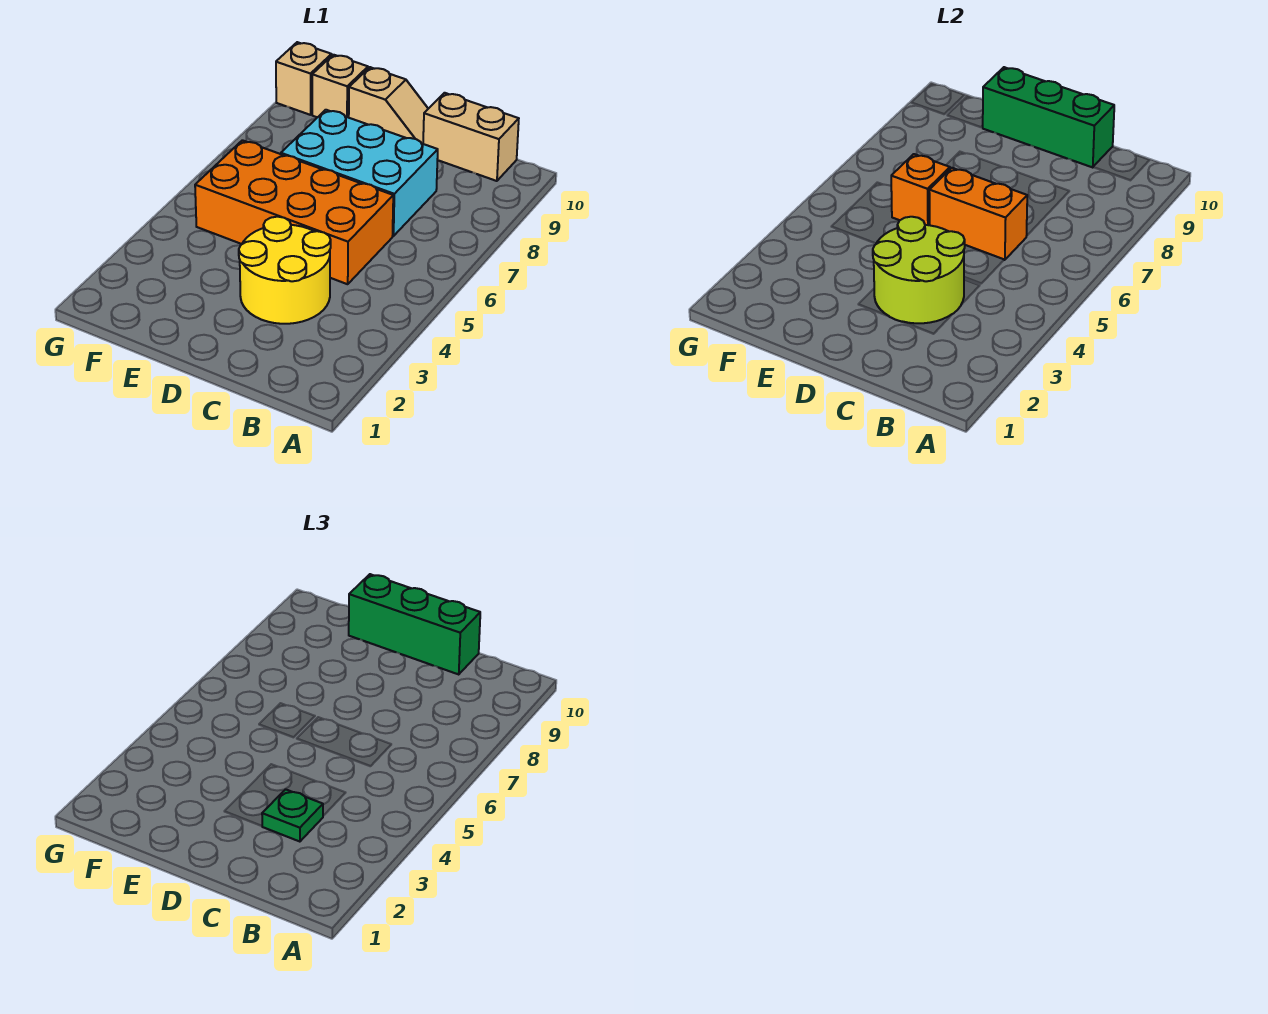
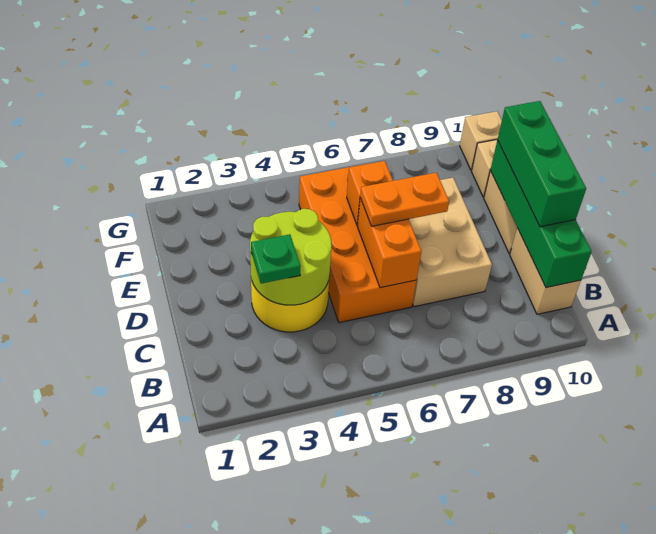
cyan brick C7:E8 level 1 -> tan brick C7:E8 level 1
green brick C10:E10 level 2 -> green brick B10:E10 level 2
none -> orange plate D6:D7 level 3

